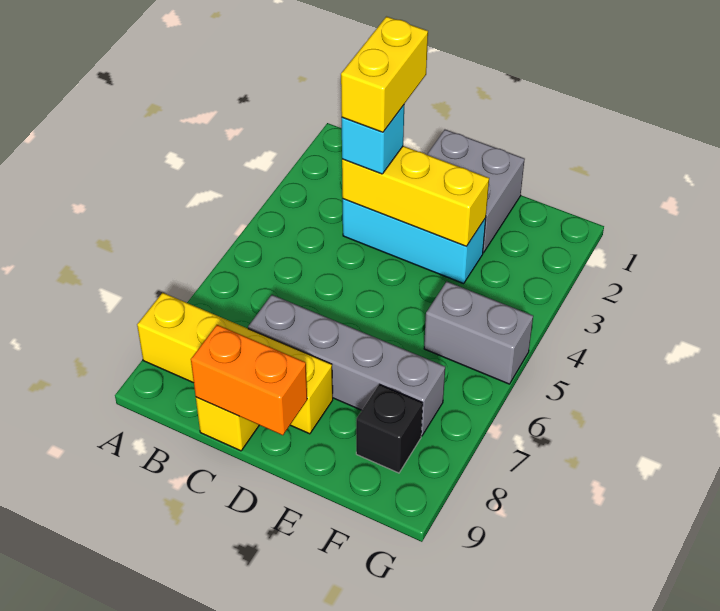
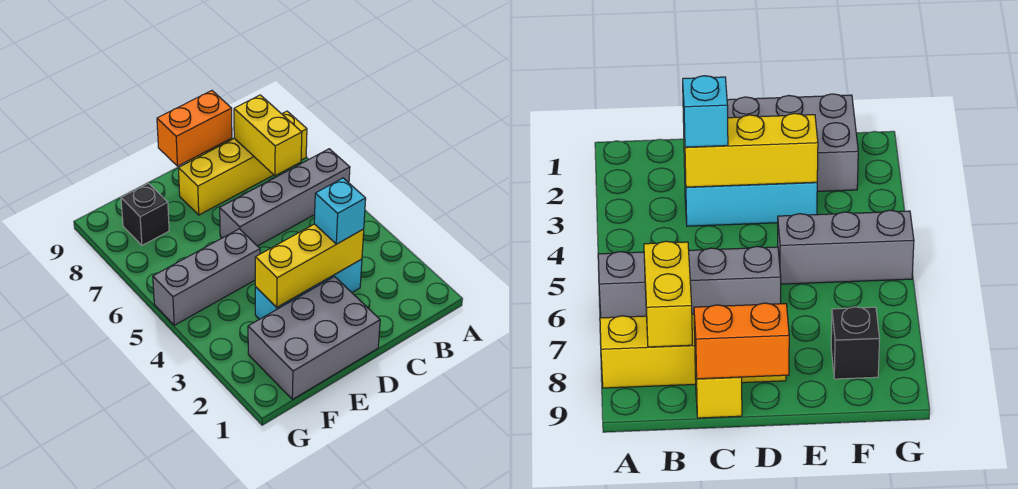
yellow brick C2:C3 level 4 -> yellow brick B7:B8 level 2
grey brick C7:F7 level 1 -> grey brick A6:D6 level 1
grey brick D1:E2 level 1 -> grey brick D1:F2 level 1
grey brick F5:G5 level 1 -> grey brick E5:G5 level 1

